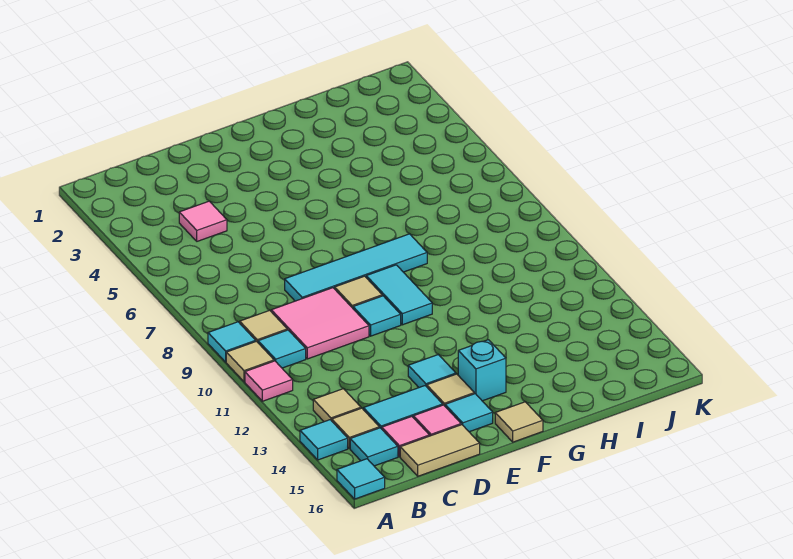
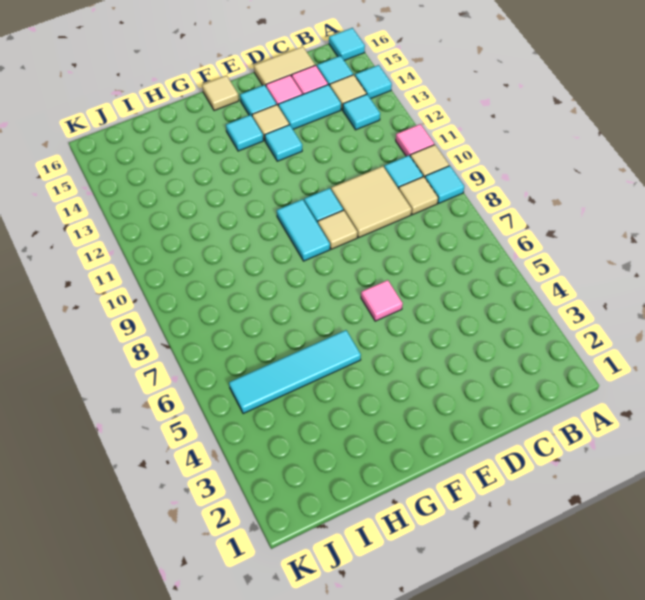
tan tile B13 level 1 -> cyan tile B13 level 1
pink tile C4 level 1 -> pink tile E6 level 1
pink tile C9:D10 level 1 -> tan tile C9:D10 level 1
cyan tile D8:G8 level 1 -> cyan tile G5:J5 level 1
cyan brick F14 level 1 -> cyan tile F14 level 1

